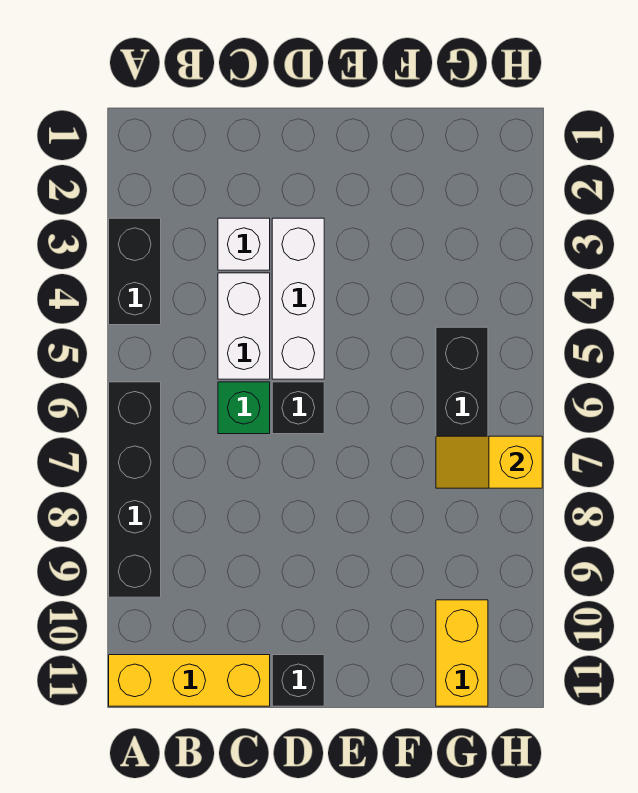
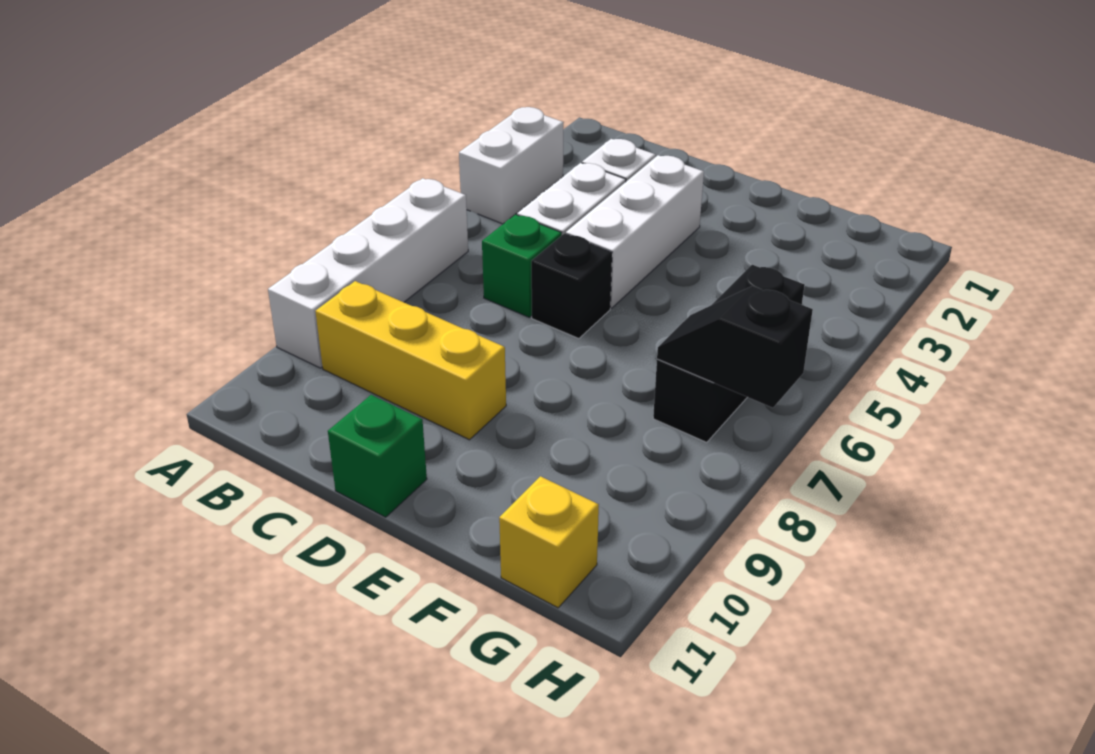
black brick A3:A4 level 1 -> white brick A3:A4 level 1
black brick A6:A9 level 1 -> white brick A6:A9 level 1
yellow brick A11:C11 level 1 -> yellow brick B9:D9 level 1
black brick D11 level 1 -> green brick D11 level 1
yellow slope G7:H7 level 2 top H -> black slope G7:H7 level 2 top H
yellow brick G10:G11 level 1 -> yellow brick G11 level 1

